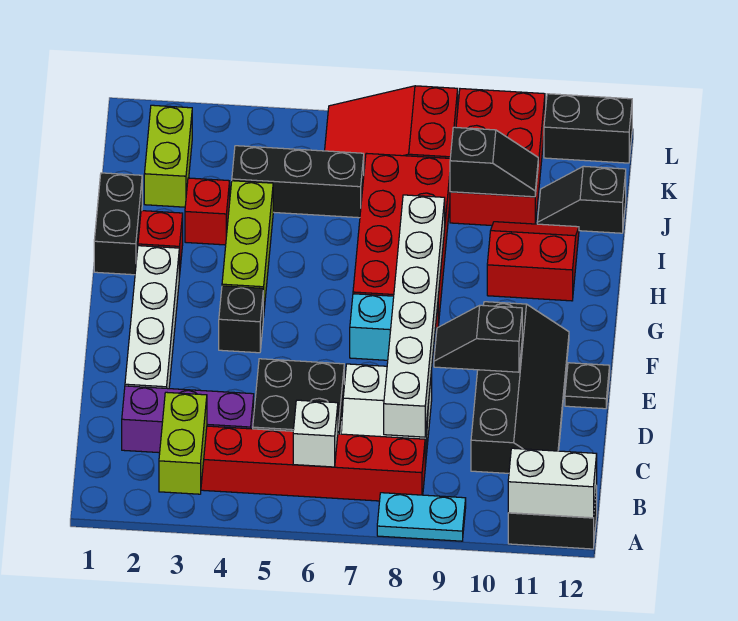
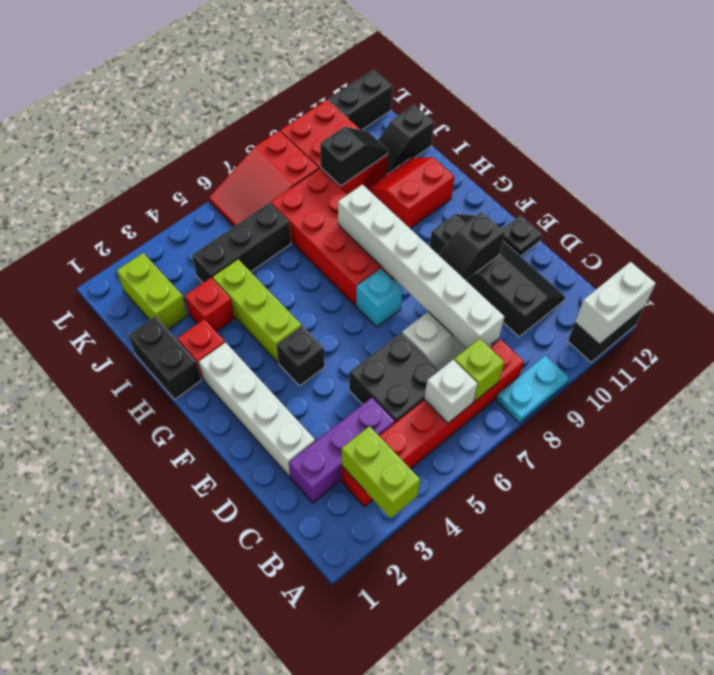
none -> lime brick B7 level 2

